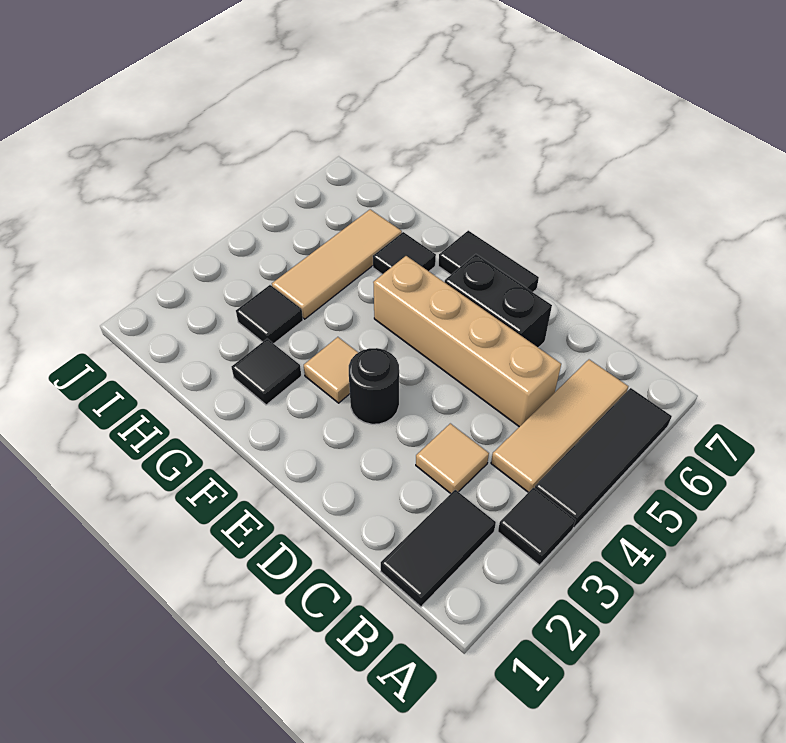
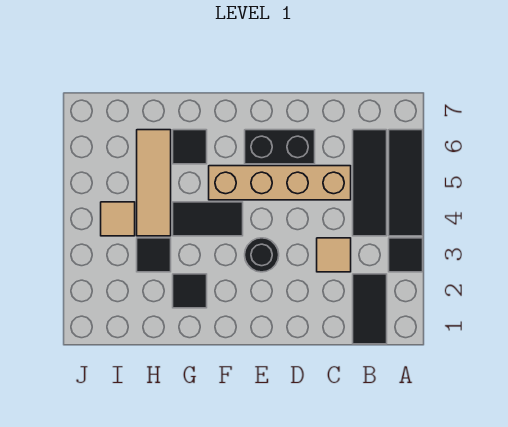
tan tile B4:B6 level 1 -> black tile B4:B6 level 1
black tile E7:F7 level 1 -> black tile F4:G4 level 1
tan tile F3 level 1 -> tan tile I4 level 1

